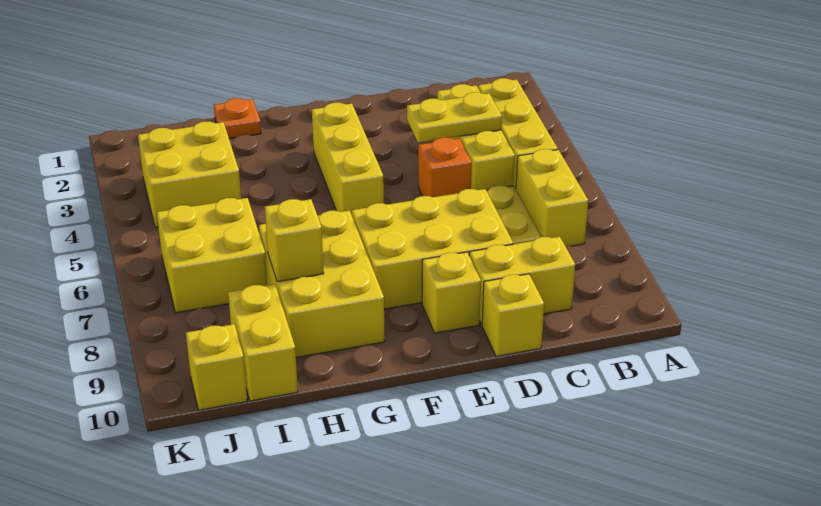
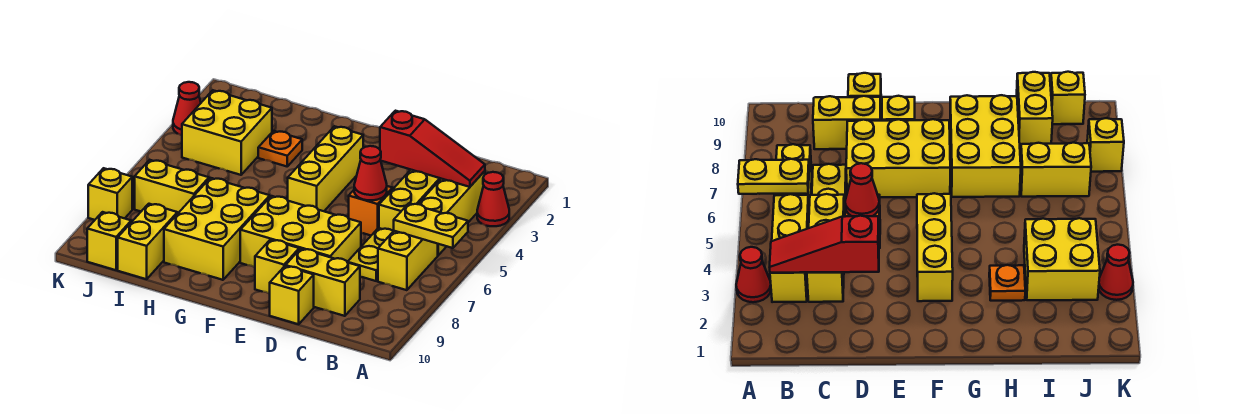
none -> red cone A3 level 1
none -> red slope B3:D3 level 2 top D
yellow plate C4:D4 level 2 -> yellow plate A6:B6 level 2
none -> red cone D5 level 2
orange plate H1 level 1 -> orange plate H3 level 1
yellow brick H8 level 2 -> yellow brick K8 level 1
yellow brick I6:J7 level 1 -> yellow brick I7:J7 level 1
none -> red cone K3 level 1

